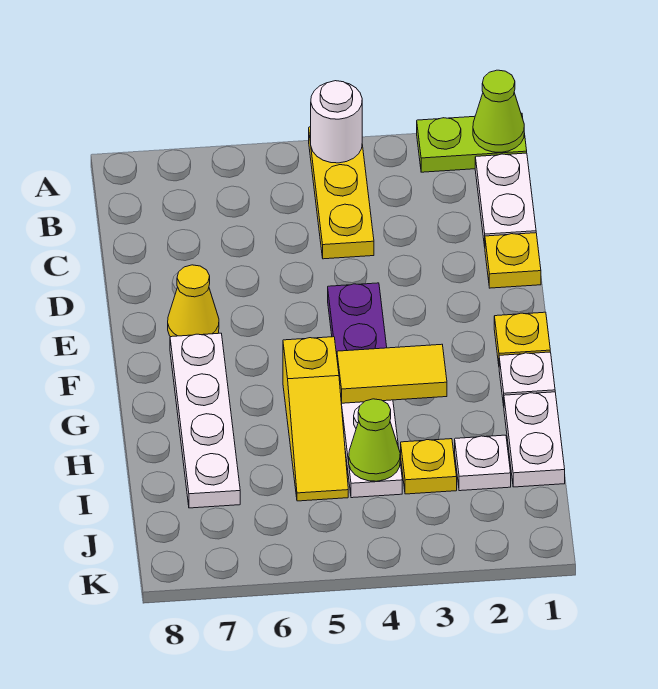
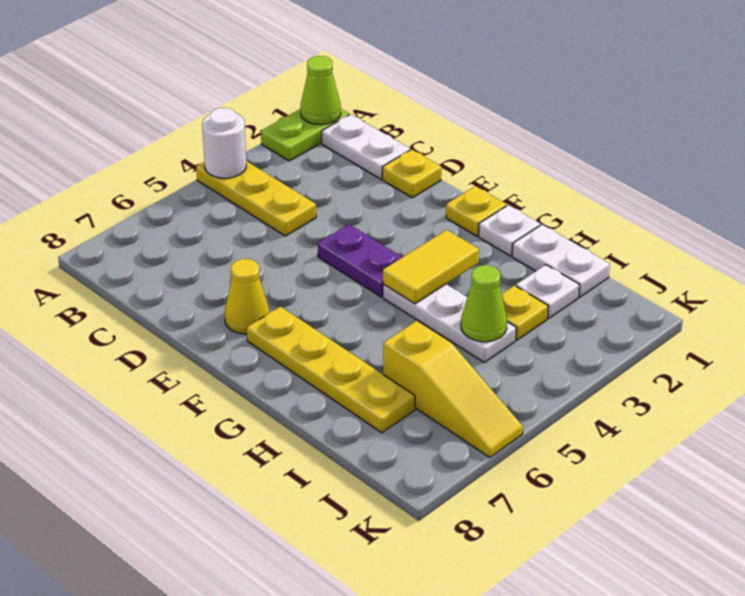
white plate F7:I7 level 1 -> yellow plate F7:I7 level 1
yellow slope G5:I5 level 1 top G -> yellow slope I6:K6 level 1 top I

